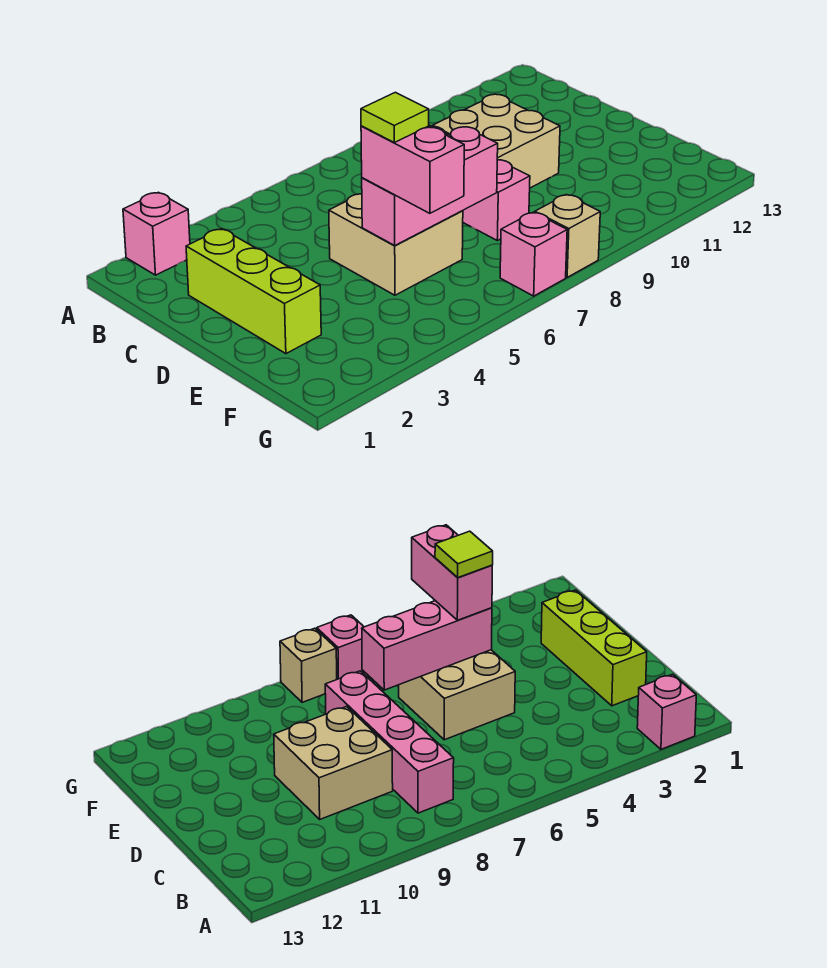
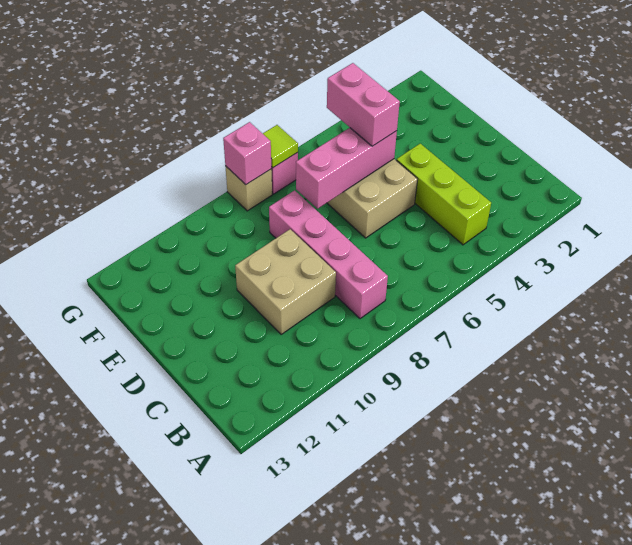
pink brick A2 level 1 -> pink brick G8 level 2
lime brick C2:E2 level 1 -> lime brick B4:D4 level 1
lime tile E5 level 4 -> lime tile G7 level 2

